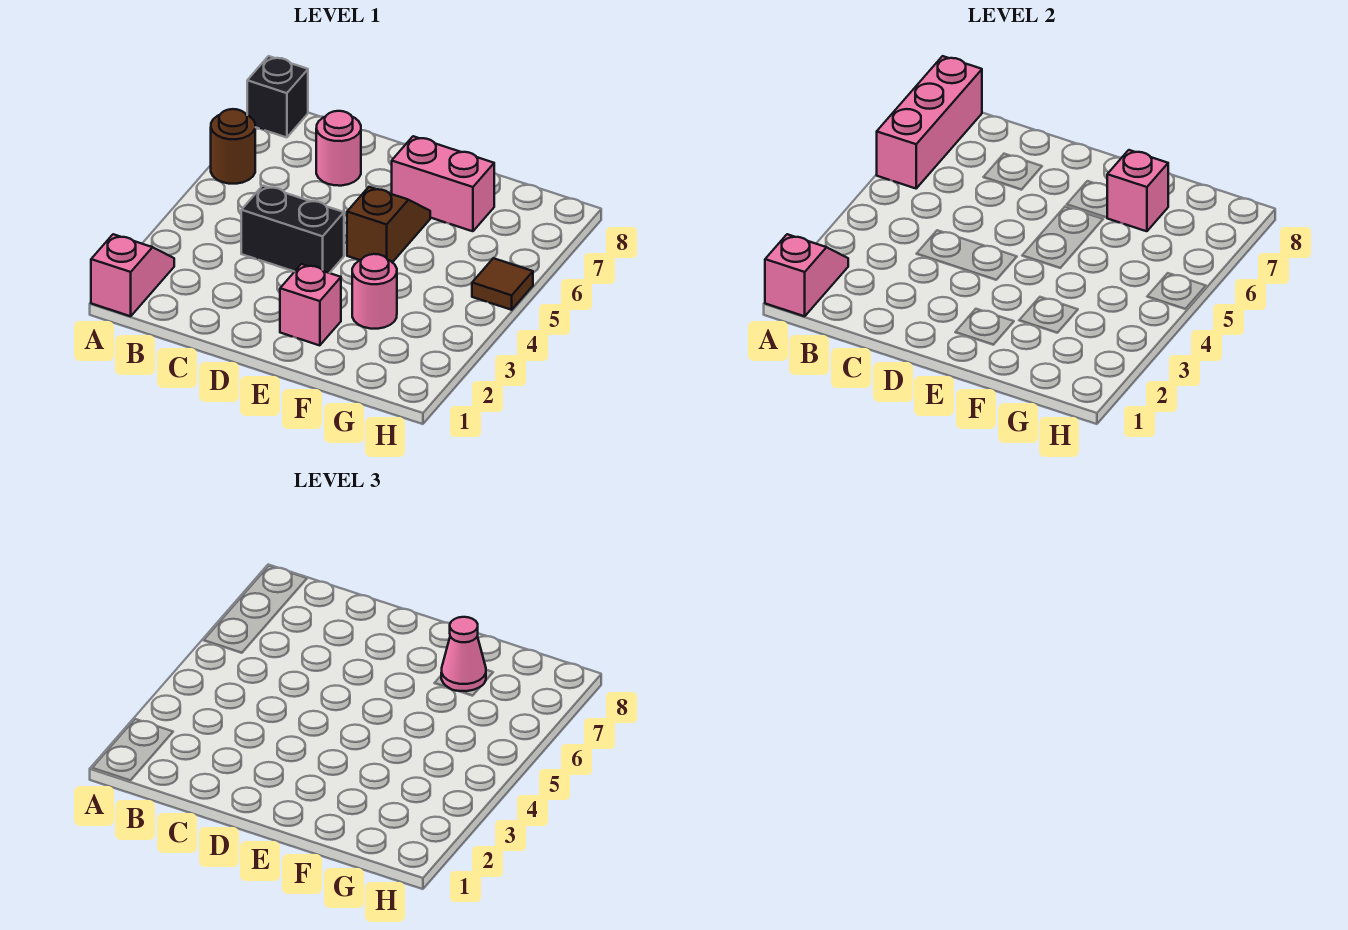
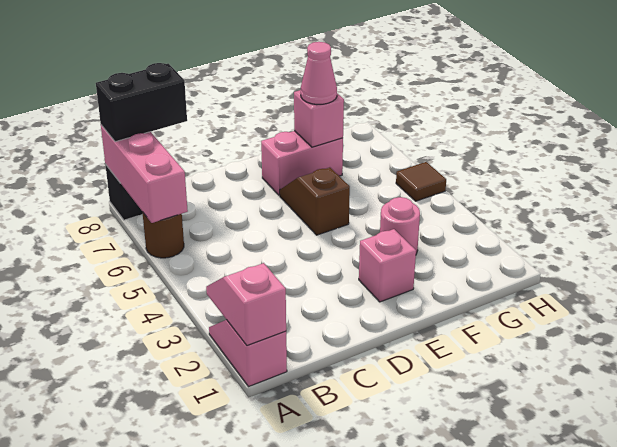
black brick C4:D4 level 1 -> black brick A8:B8 level 3
pink round brick C7 level 1 -> none

